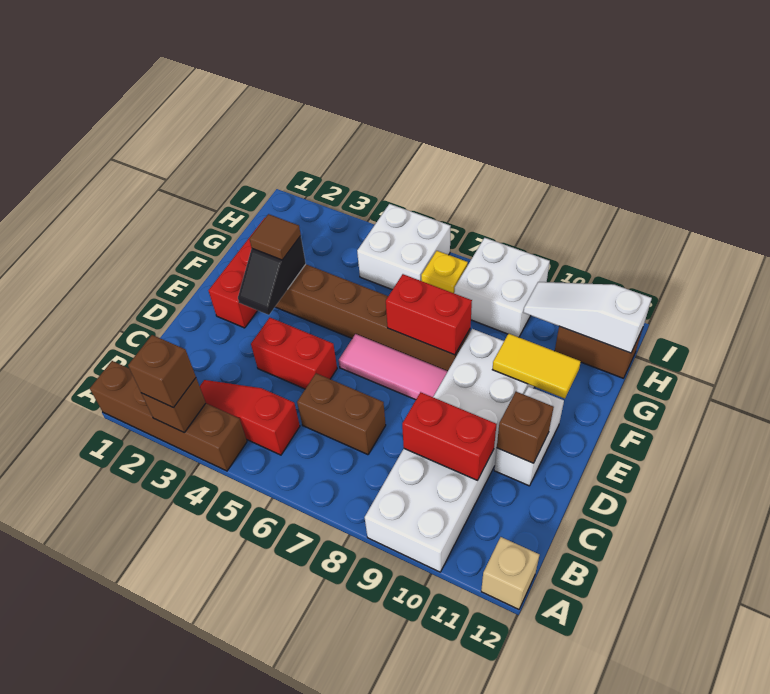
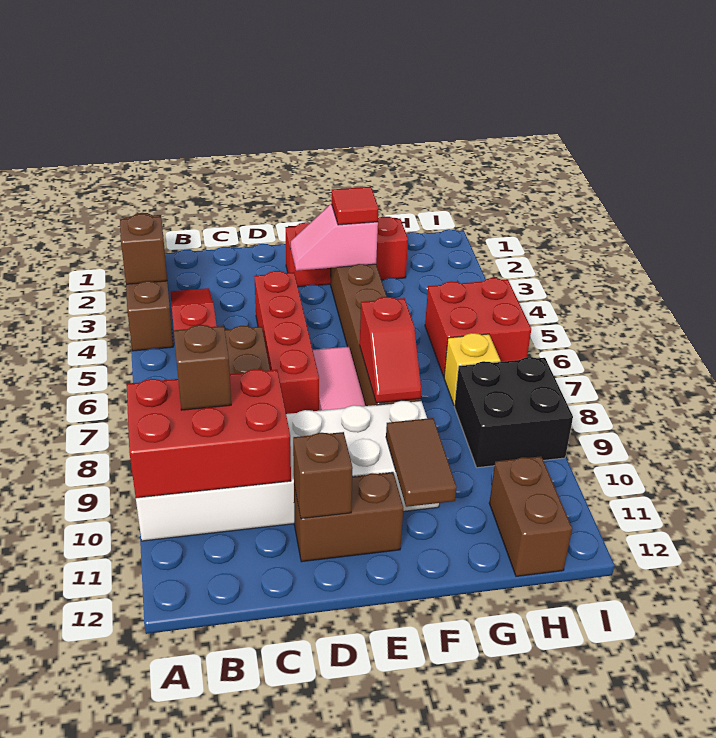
brown brick A3 level 3 -> brown brick B9 level 3
tan brick A12 level 1 -> none
red brick C9:C10 level 2 -> red brick A9:C10 level 2
red brick D4:D5 level 1 -> red brick D4:D7 level 1
white brick D11:E11 level 1 -> brown brick D11:E11 level 1
black slope E3:F3 level 2 top F -> pink slope E3:F3 level 2 top F
brown tile F3 level 3 -> red tile F3 level 3
red brick F7:F8 level 2 -> red slope F7:F8 level 2 top 7
yellow tile F10:F11 level 2 -> brown tile F10:F11 level 2
white brick H5:I6 level 1 -> red brick H5:I6 level 1
white brick H8:I9 level 1 -> black brick H8:I9 level 1
white slope H10:H12 level 2 top 12 -> none

